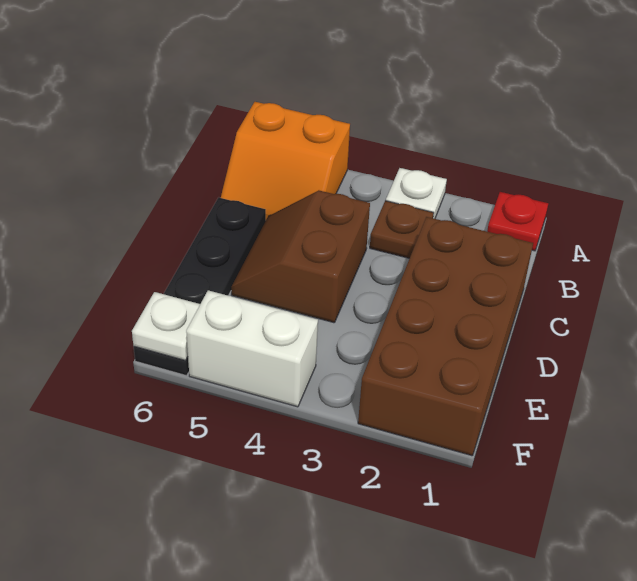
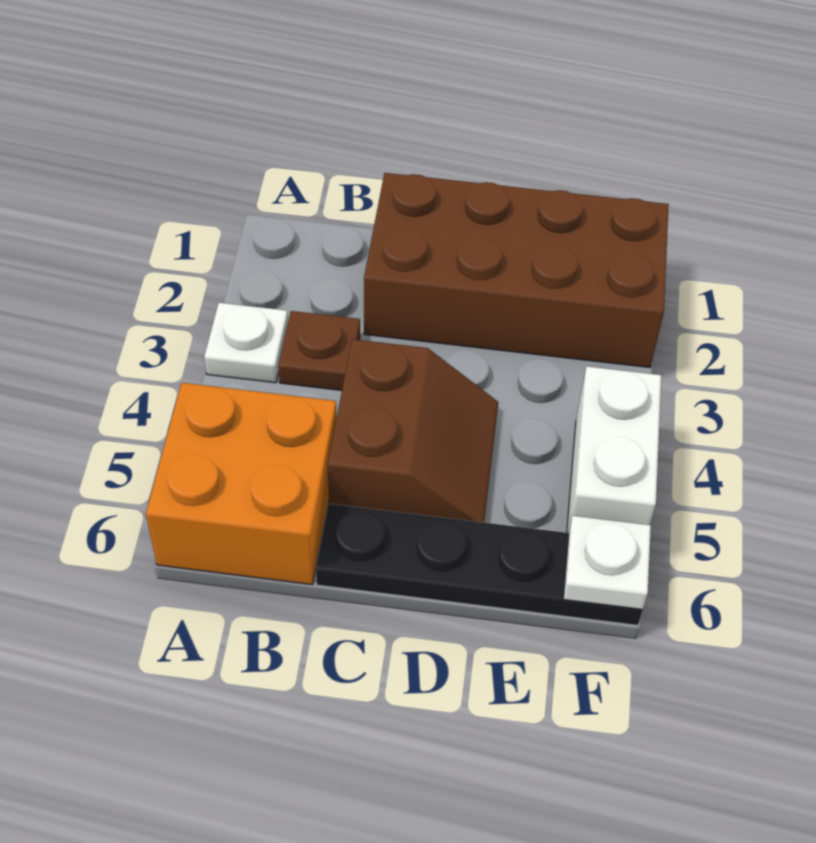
red plate A1 level 1 -> none
orange slope A5:B6 level 1 top A -> orange brick A5:B6 level 1
brown slope C4:D5 level 1 top 4 -> brown slope C4:D5 level 1 top C

